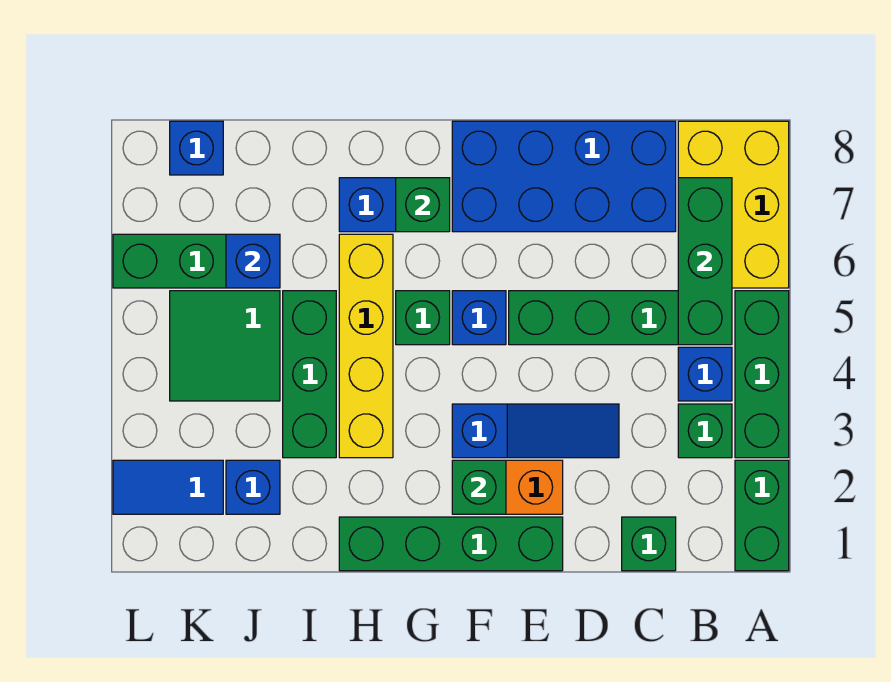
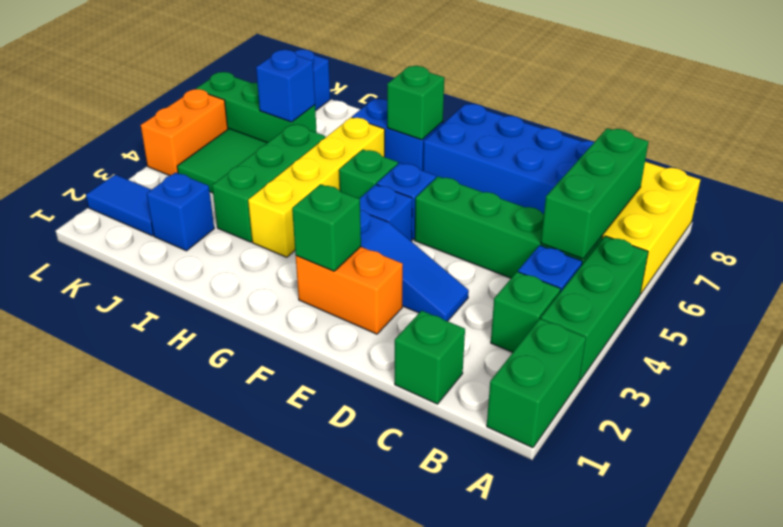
green brick E1:H1 level 1 -> none
none -> blue brick F4 level 1
none -> orange brick L4:L5 level 1

